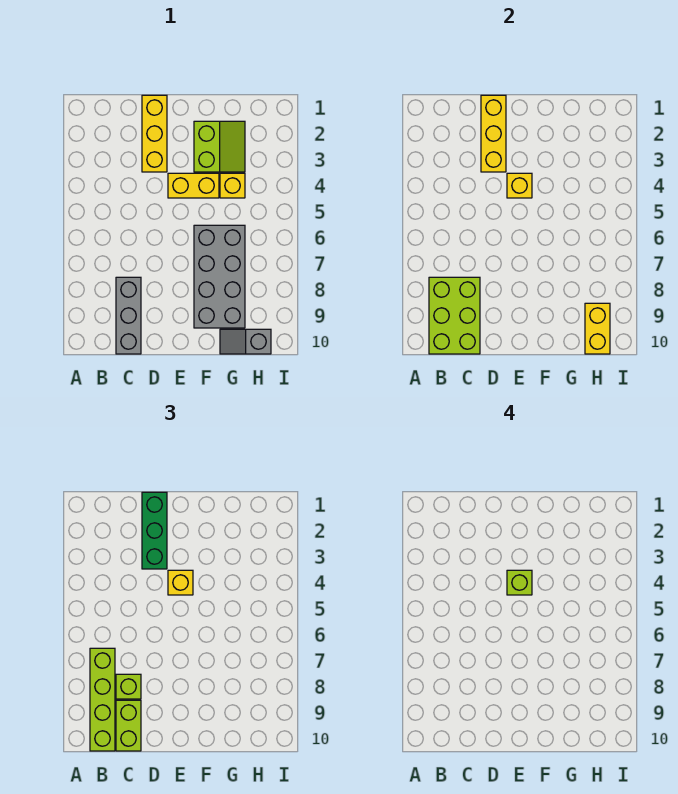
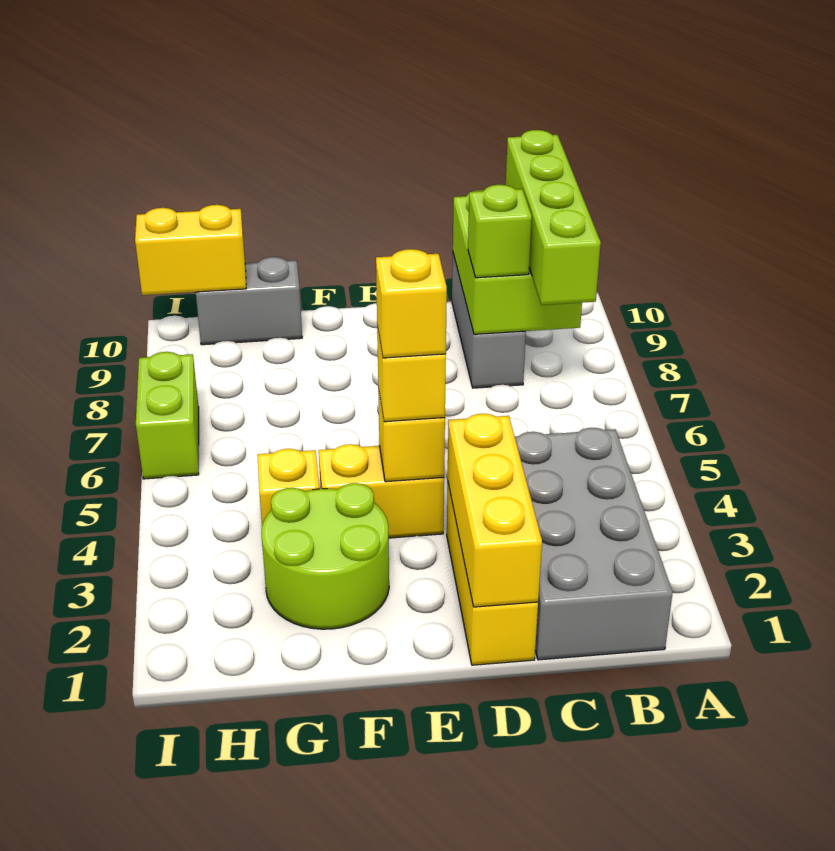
lime brick C9:C10 level 3 -> lime brick I6:I7 level 1
green brick D1:D3 level 3 -> none
lime brick E4 level 4 -> yellow brick E4 level 4
lime slope F2:G3 level 1 top F -> lime round brick F2:G3 level 1
grey brick F6:G9 level 1 -> grey brick B1:C4 level 1
grey slope G10:H10 level 1 top H -> grey brick G10:H10 level 1
yellow brick H9:H10 level 2 -> yellow brick H10:I10 level 2

